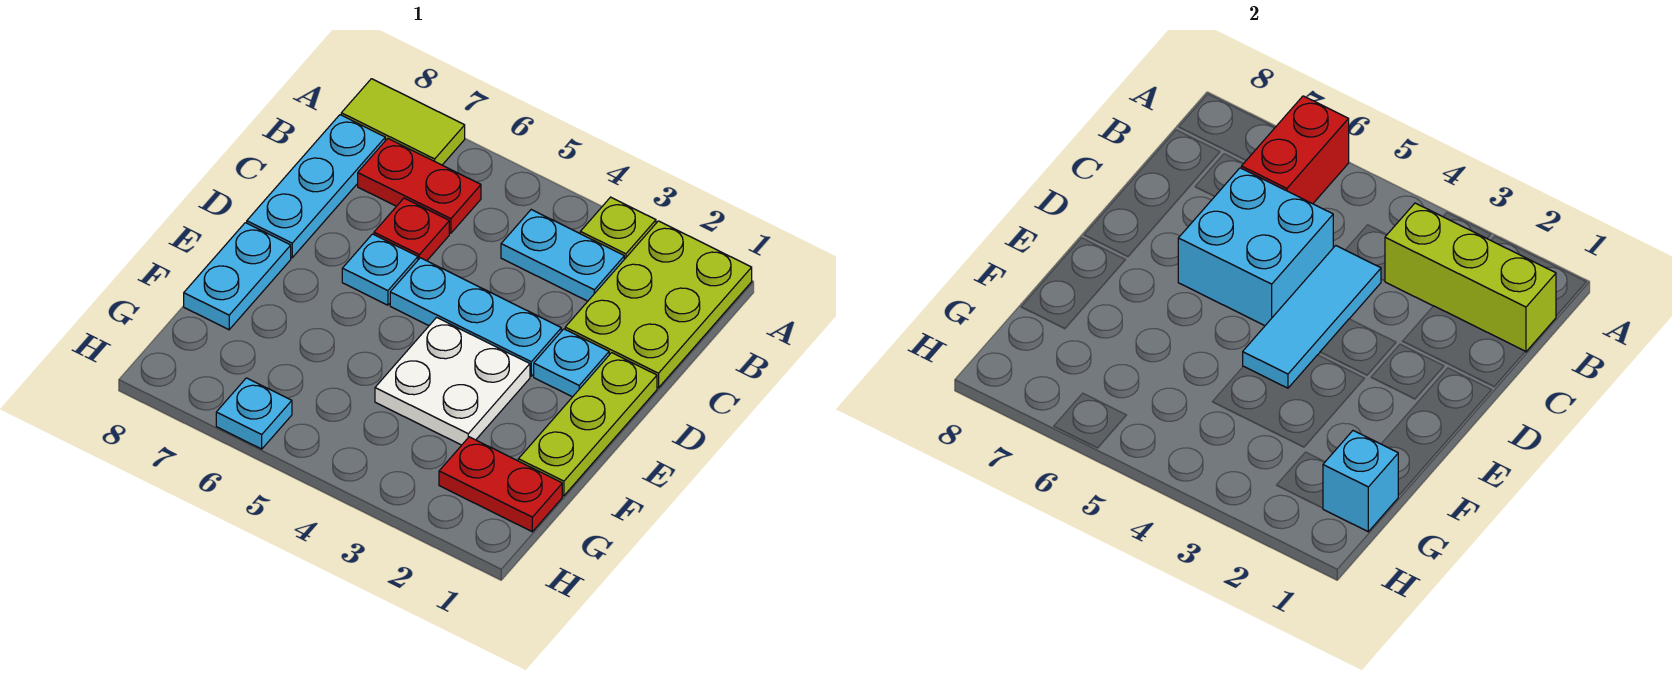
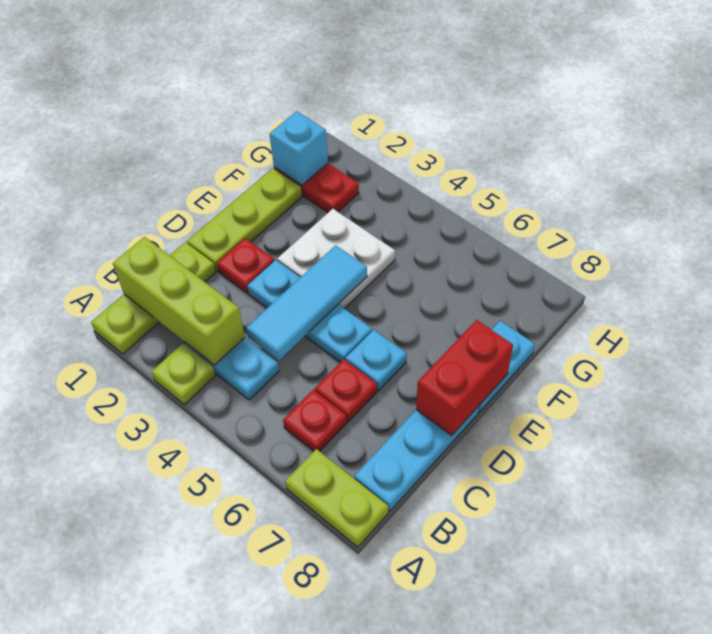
lime plate A1:C2 level 1 -> lime plate A1:C1 level 1
red brick A6:B6 level 2 -> red brick D8:E8 level 2
lime tile A7:A8 level 1 -> lime plate A7:A8 level 1
red plate B6:B7 level 1 -> red plate B6 level 1
cyan brick C5:D6 level 2 -> none
cyan plate D2 level 1 -> red plate D2 level 1
cyan plate H6 level 1 -> none

